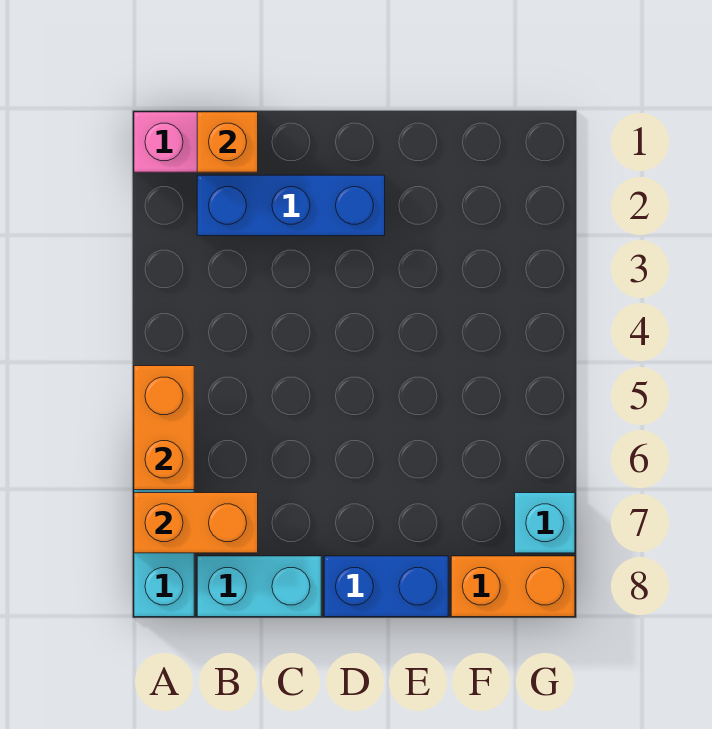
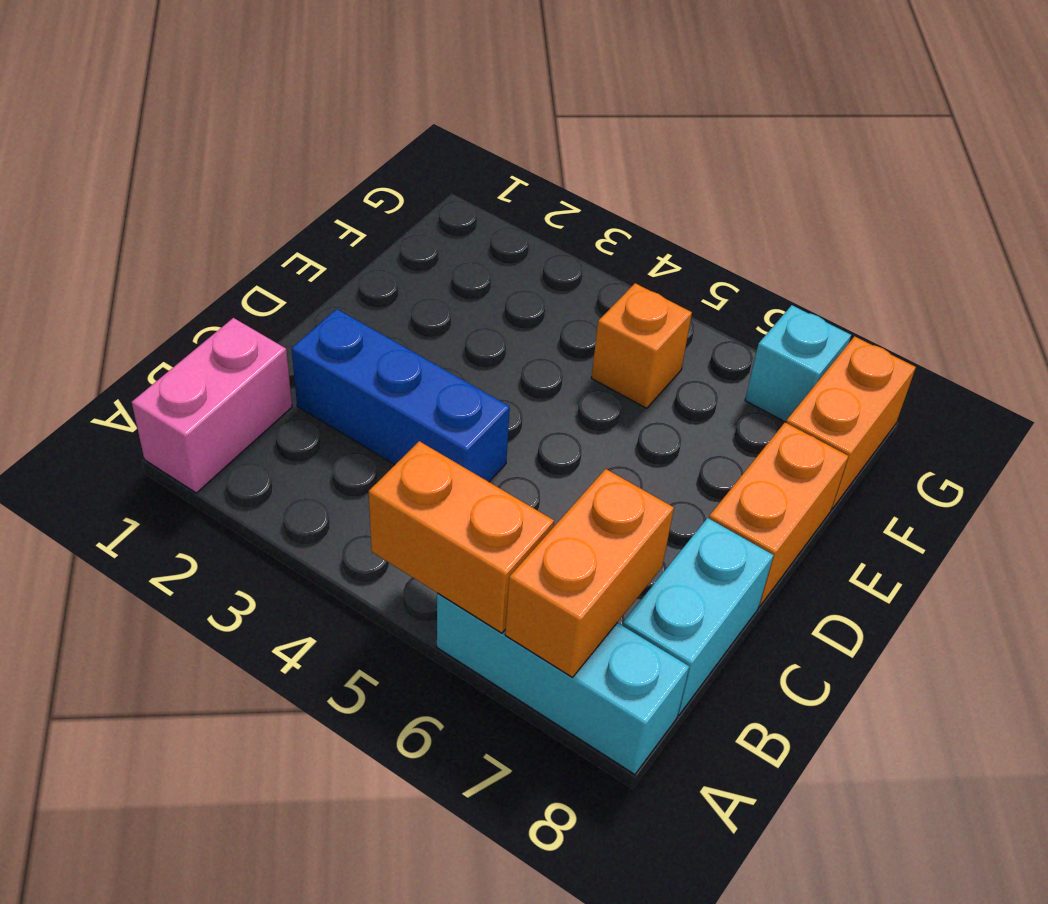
orange brick B1 level 2 -> orange brick F5 level 1
blue brick B2:D2 level 1 -> blue brick C2:C4 level 1
blue brick D8:E8 level 1 -> orange brick D8:E8 level 1

